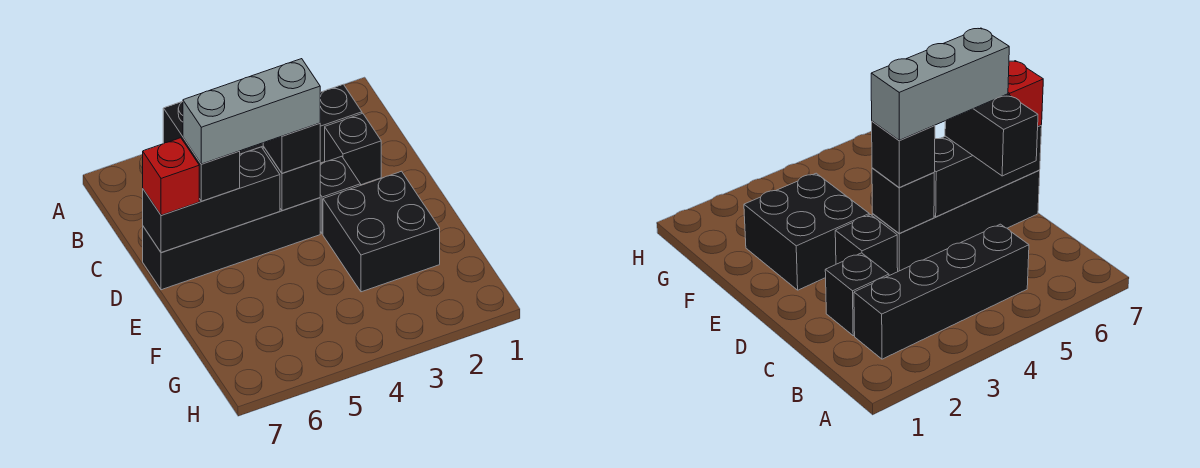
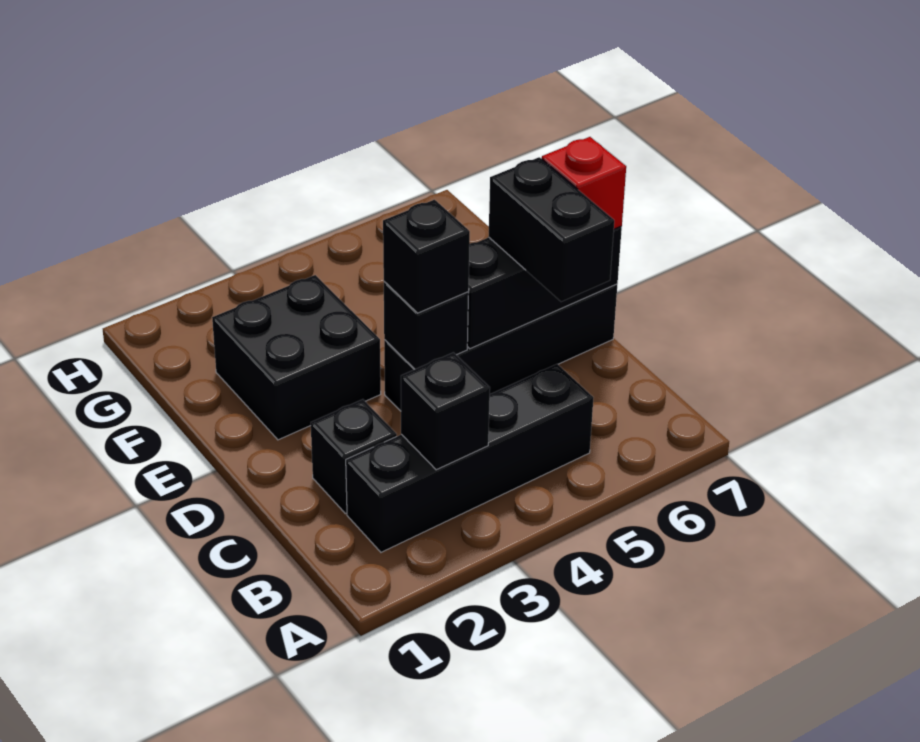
black brick D3 level 1 -> black brick B3 level 2
grey brick D4:D6 level 4 -> none

